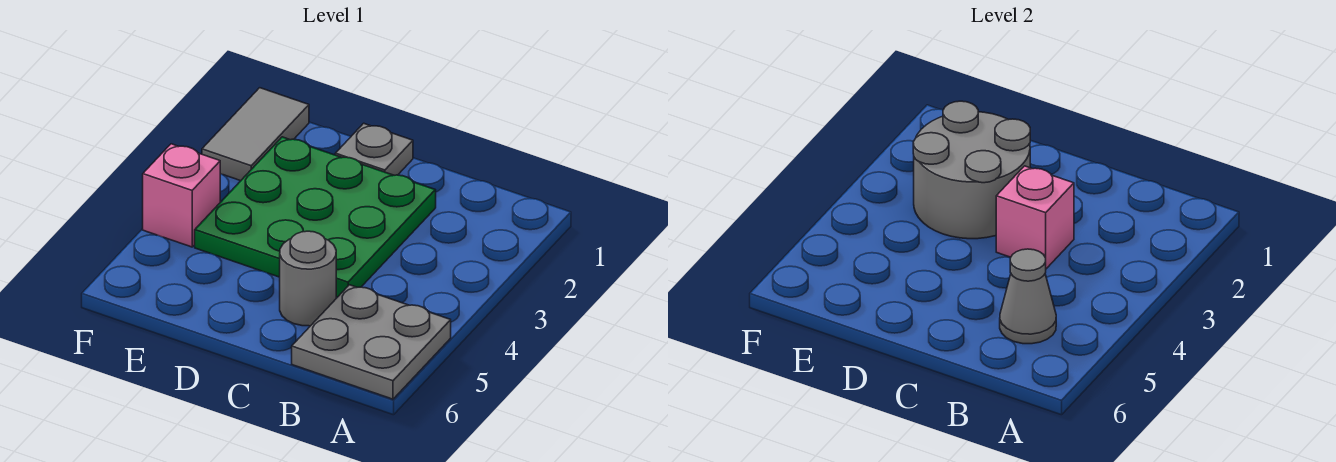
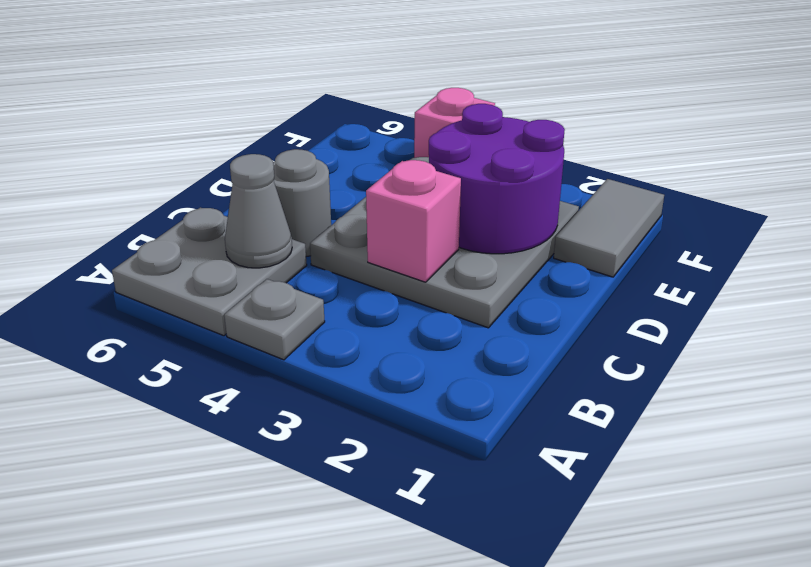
green plate C2:E4 level 1 -> grey plate C2:E4 level 1
grey plate D1 level 1 -> grey plate A4 level 1
grey round brick D2:E3 level 2 -> purple round brick D2:E3 level 2
grey tile F1:F2 level 1 -> grey tile E1:F1 level 1

